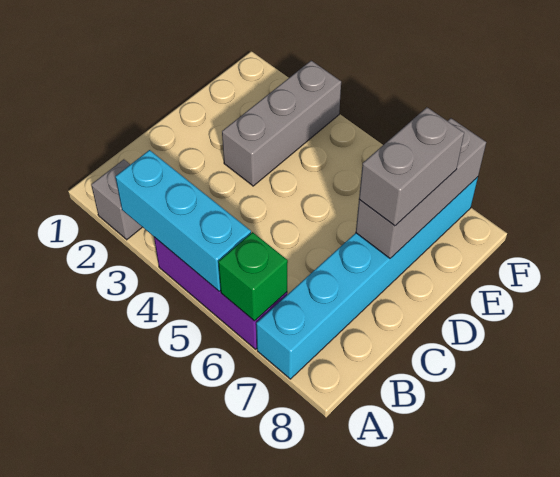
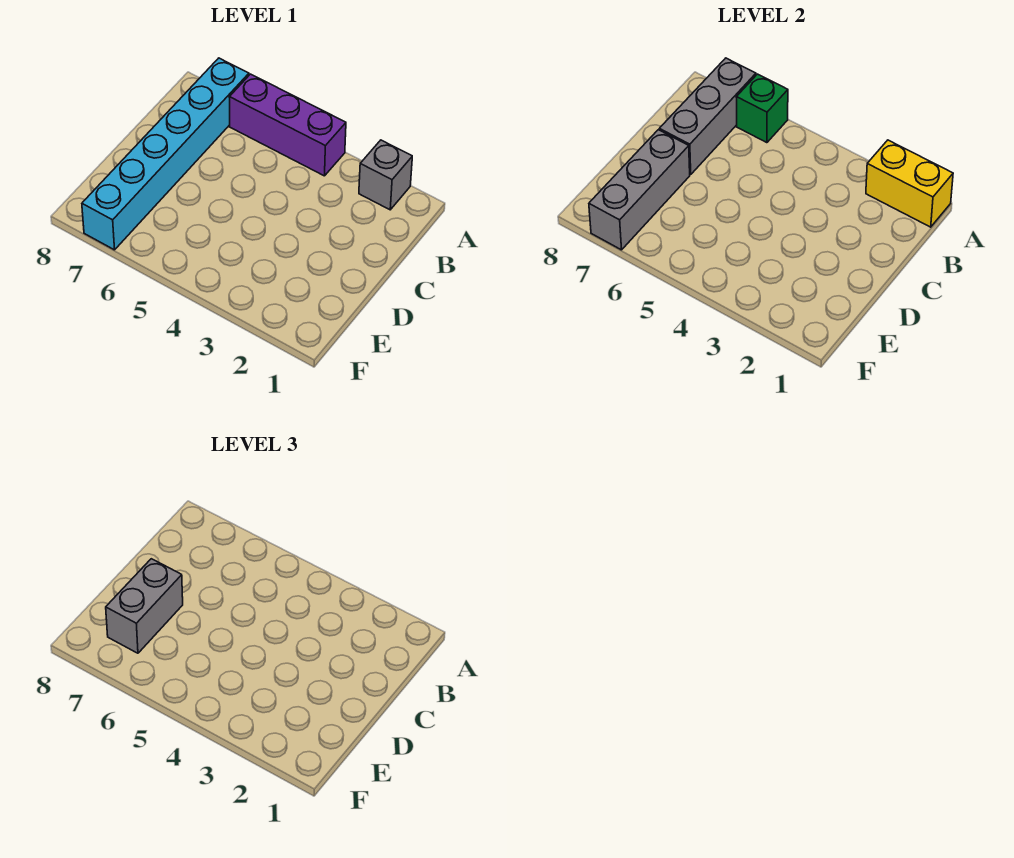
none -> yellow brick A1:A2 level 2
cyan brick A3:A5 level 2 -> none
grey brick D3:F3 level 1 -> grey brick A7:C7 level 2

